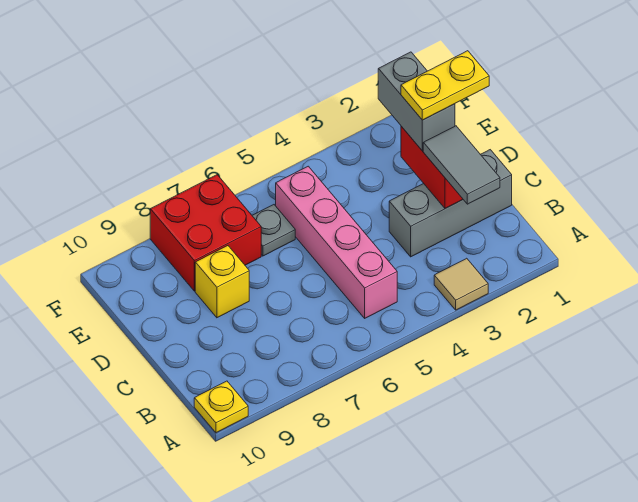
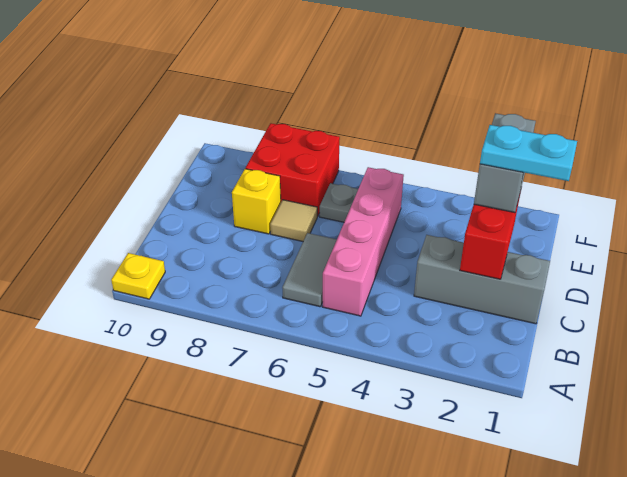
tan tile A3 level 1 -> tan tile D7 level 1
grey tile B2:C2 level 3 -> grey tile B6:C6 level 1
yellow plate D1:D2 level 4 -> cyan plate D1:D2 level 4

